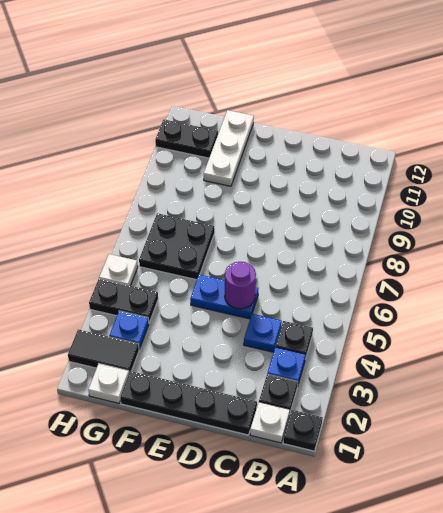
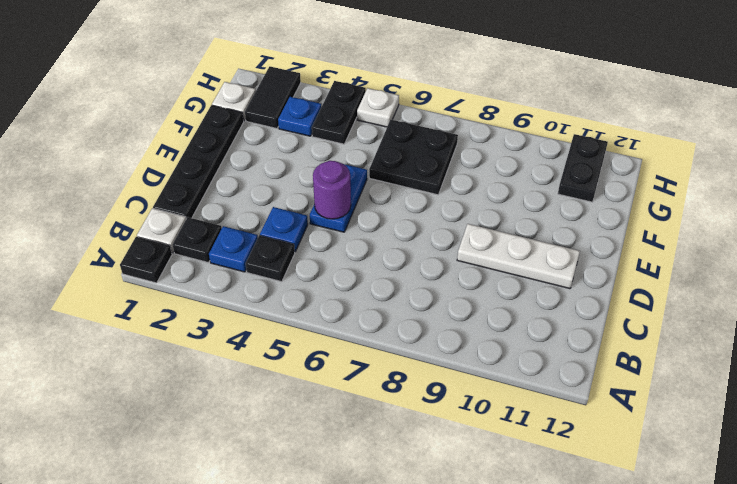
white plate F10:F12 level 1 -> white plate D9:D11 level 1

